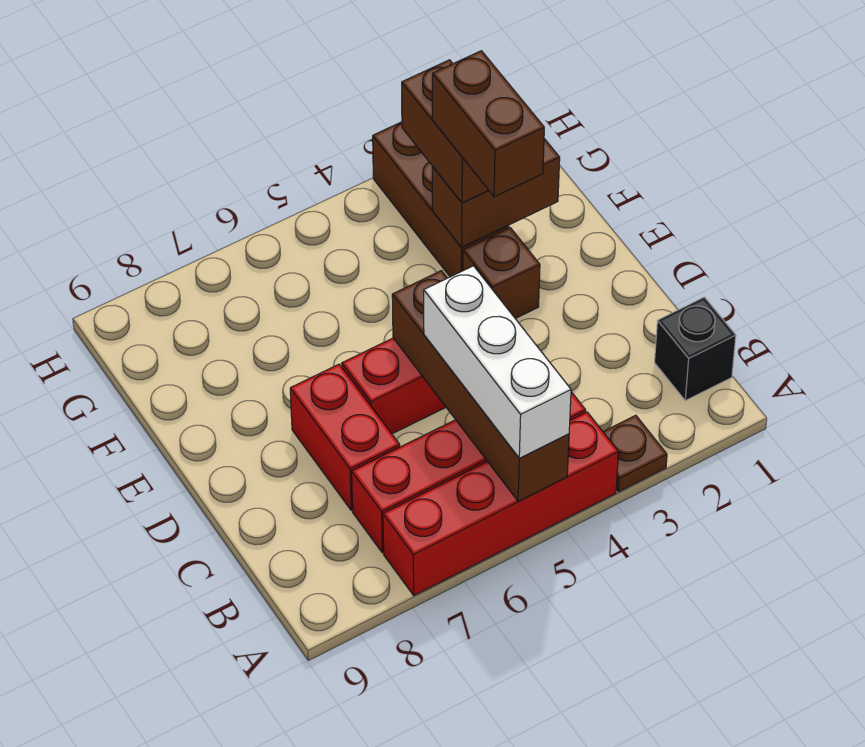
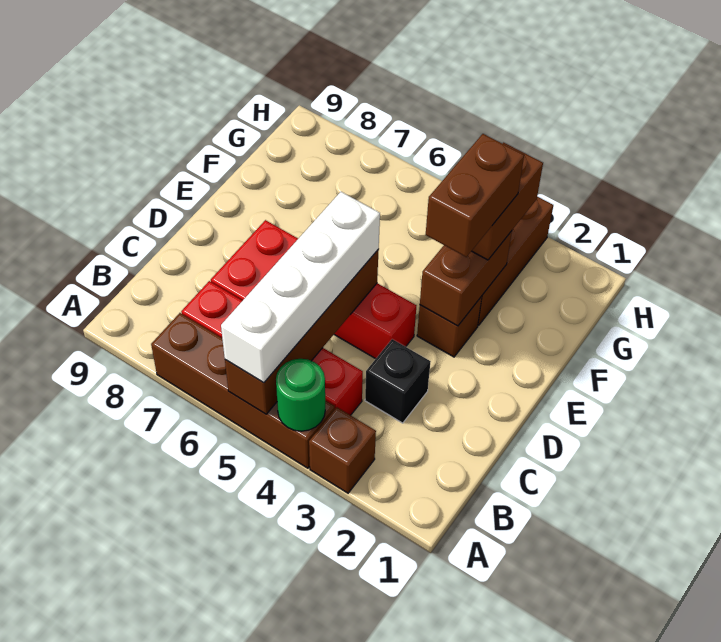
brown plate A3 level 1 -> brown brick A3 level 1
red brick A4:A7 level 1 -> brown brick A4:A7 level 1
none -> green round brick A4 level 2
white brick A5:C5 level 3 -> white brick A5:D5 level 3
black brick B1 level 1 -> black brick C3 level 1
brown brick F2:F3 level 2 -> brown brick E3:F3 level 2

